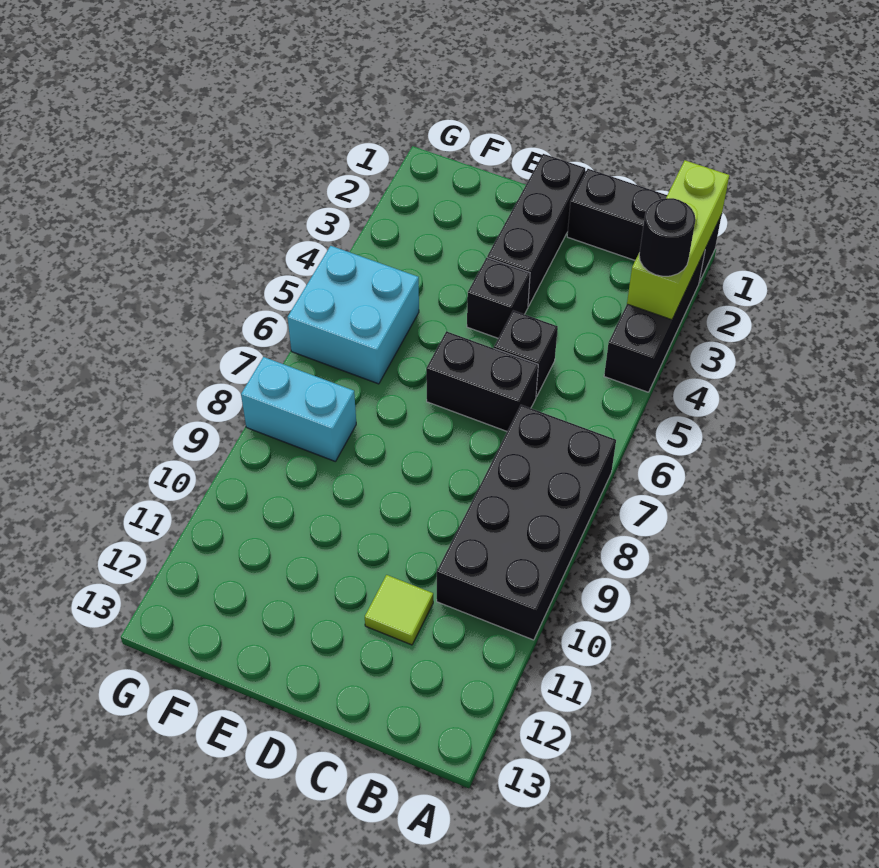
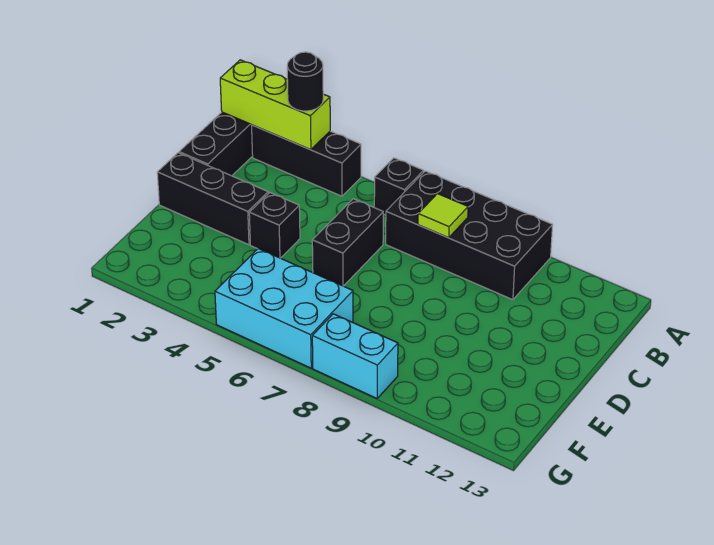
black brick C5 level 1 -> black brick A6 level 1
lime tile C11 level 1 -> lime tile B8 level 2
cyan brick F5:G6 level 1 -> cyan brick F5:G7 level 1
cyan brick F8:G8 level 1 -> cyan brick G8:G9 level 1

